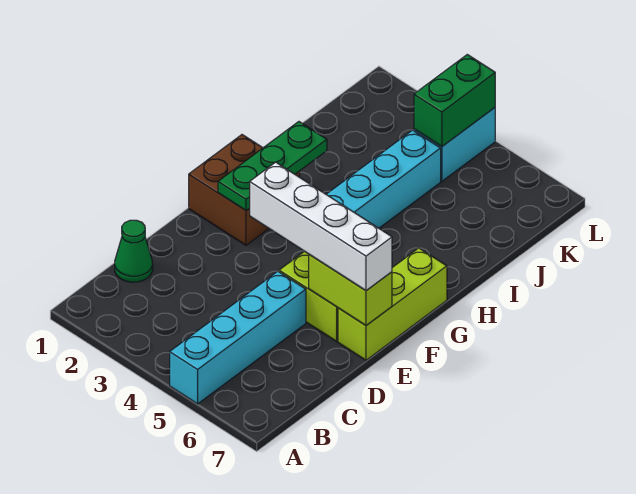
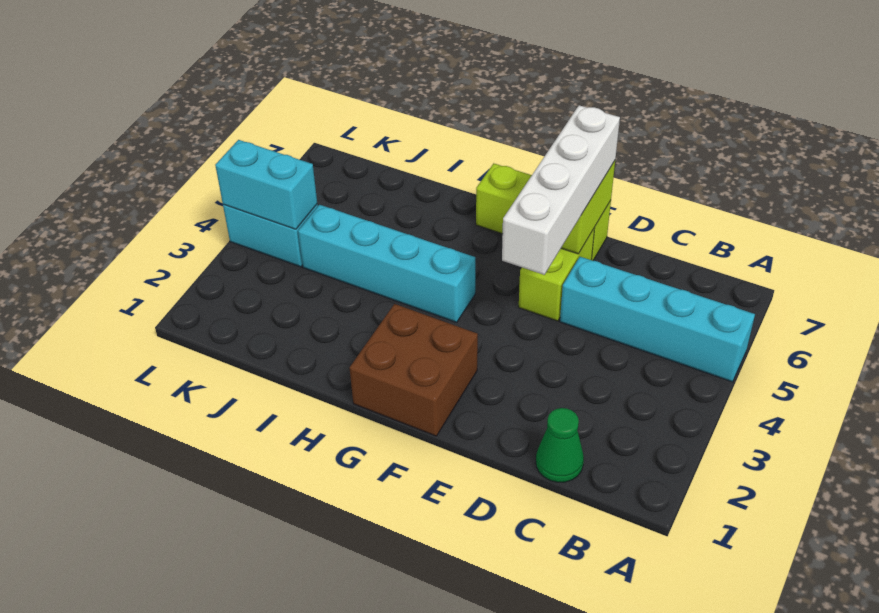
green plate F2:H2 level 2 -> none
green brick K4:L4 level 2 -> cyan brick K4:L4 level 2

